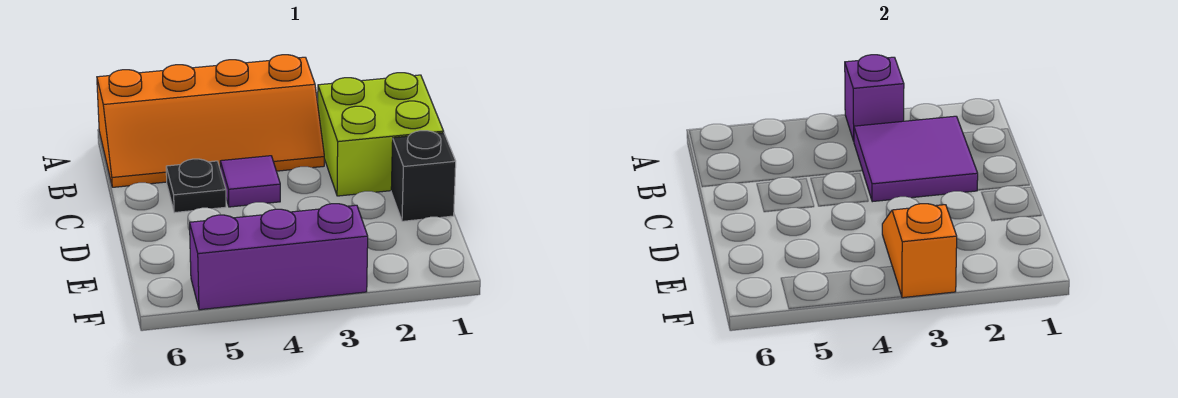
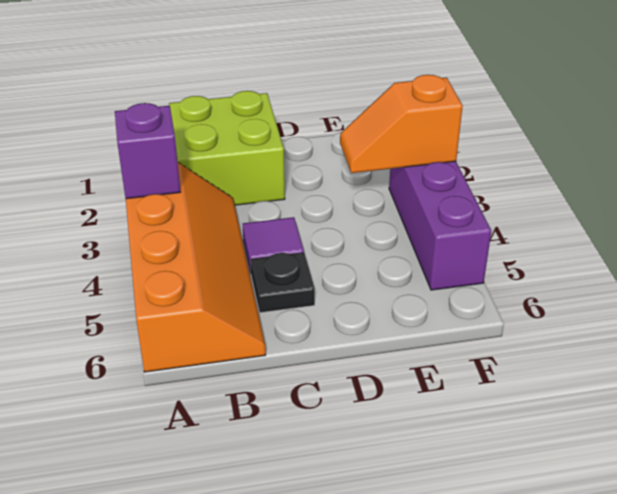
purple tile B2:C3 level 2 -> none
black brick D1 level 1 -> none

